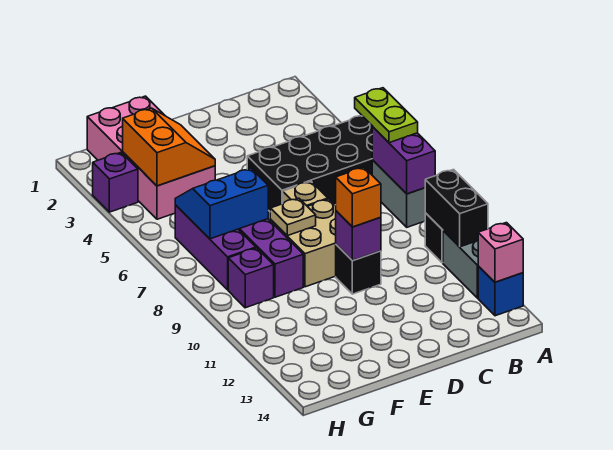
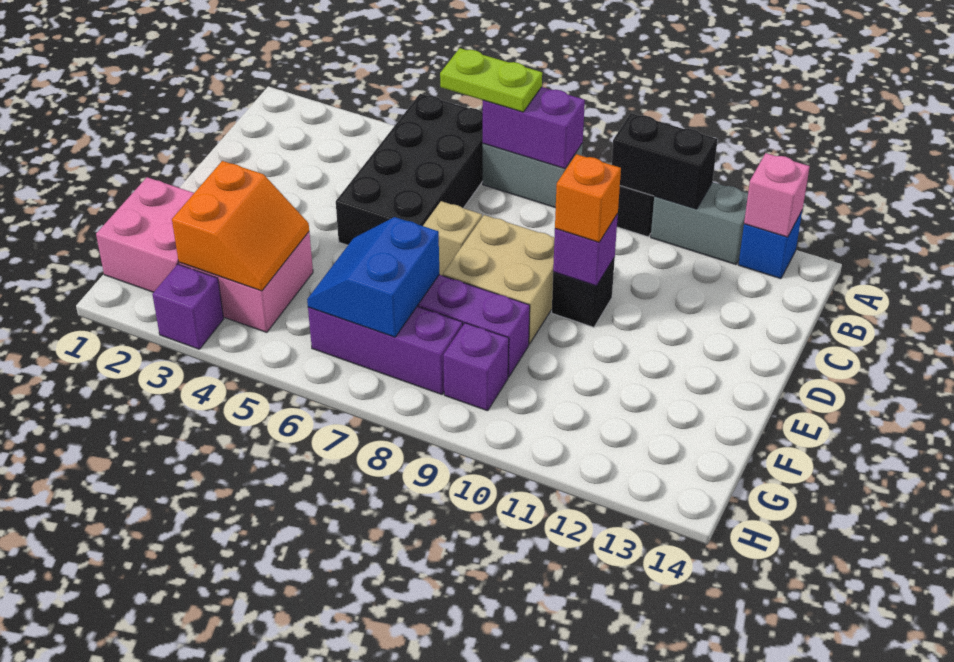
tan plate E8 level 2 -> none
orange slope F3:G4 level 2 top G -> orange slope F3:G4 level 2 top 3

